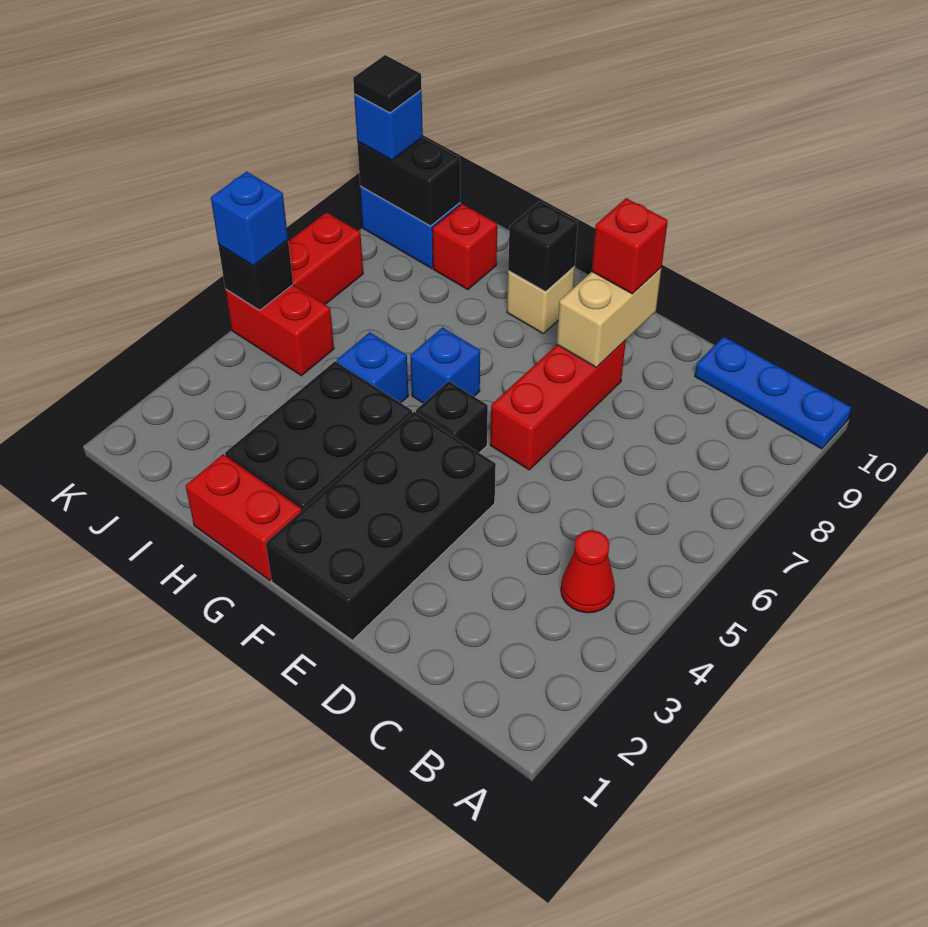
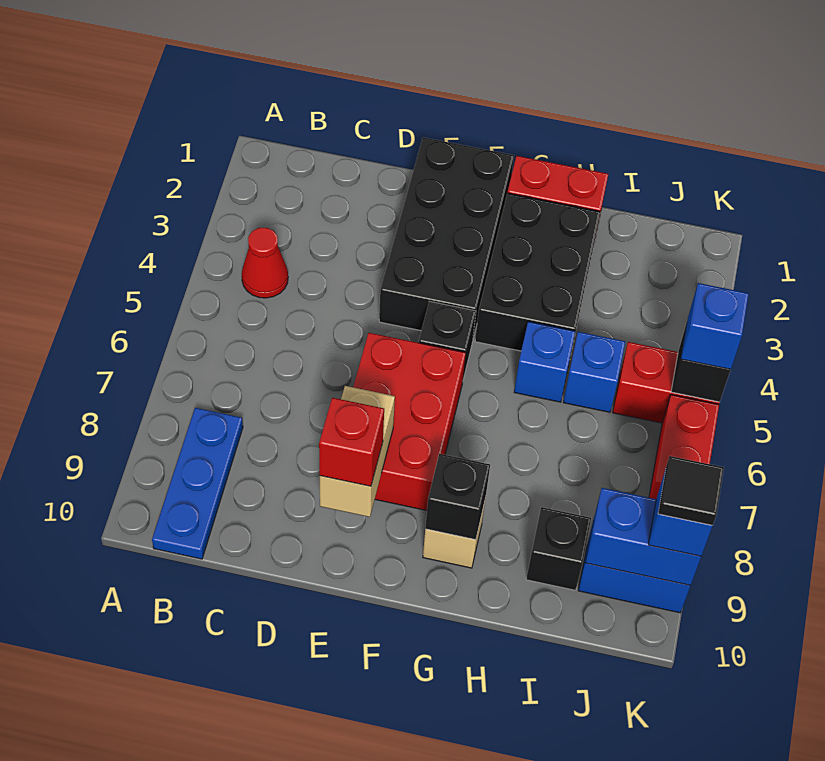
blue plate A10:C10 level 1 -> blue plate B8:B10 level 1
red brick E6:E8 level 1 -> red brick E6:F8 level 1
blue brick G6 level 1 -> blue brick I5 level 1
red brick I9 level 1 -> black brick I9 level 1
black brick J9:K9 level 2 -> blue brick J9:K9 level 2

